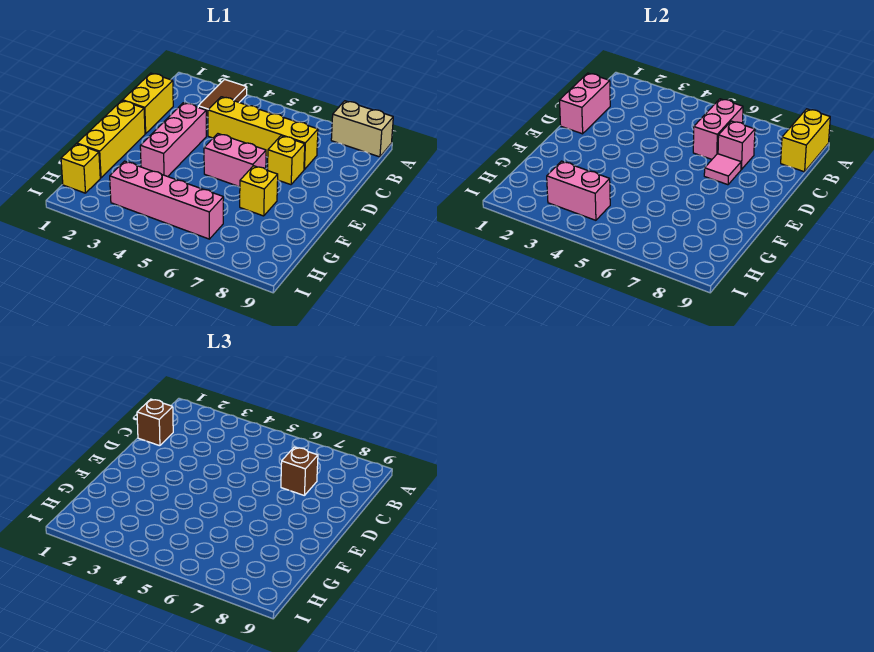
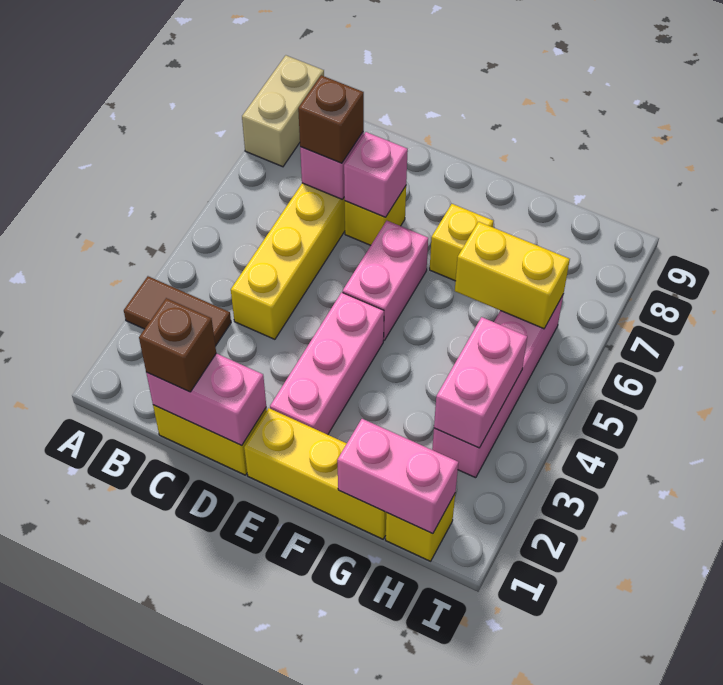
yellow brick A9:B9 level 2 -> yellow brick G6:H6 level 2
pink brick B6:C6 level 2 -> pink brick G1:H1 level 2
pink brick D3:F3 level 1 -> pink brick E2:E4 level 1
pink tile D7 level 2 -> pink brick D7 level 2

